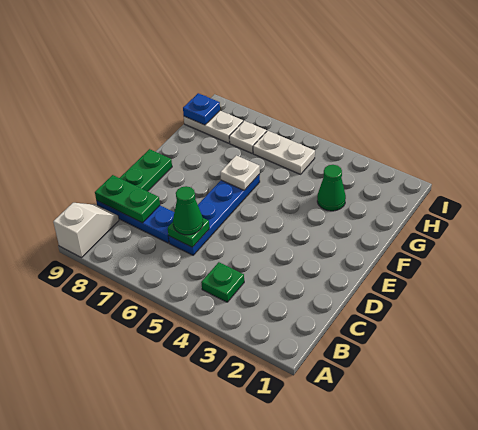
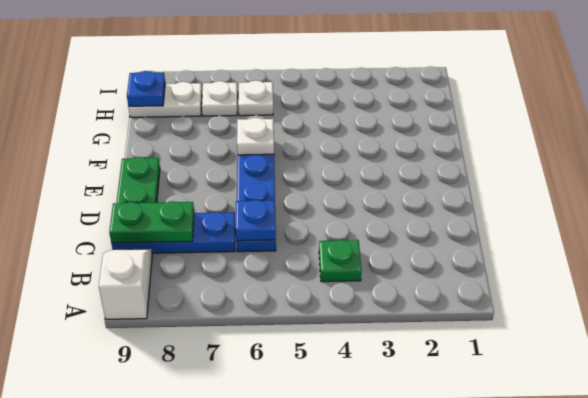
green plate C6 level 2 -> blue plate C6 level 2
green cone C6 level 3 -> none
green cone G3 level 1 -> none
white plate H5:H6 level 1 -> white plate H6 level 1

